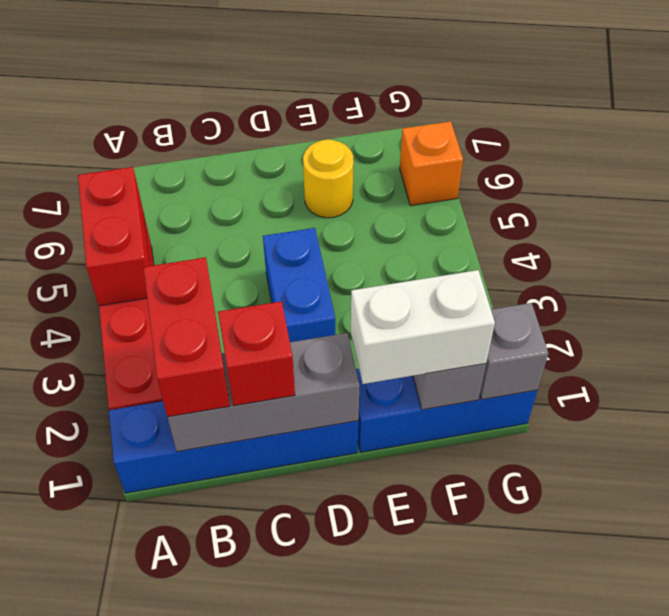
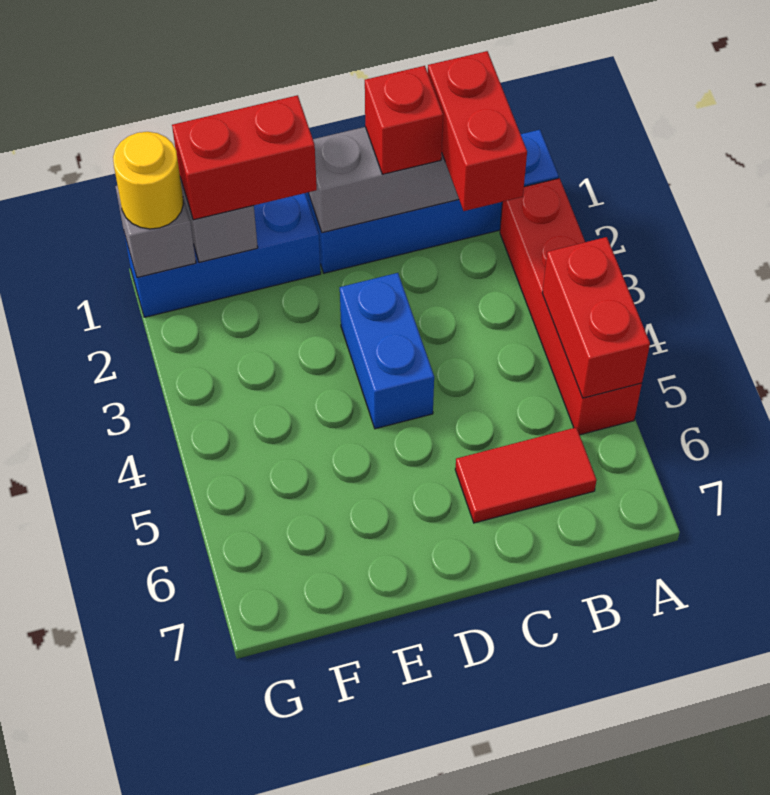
none -> red tile B6:C6 level 1
white brick E1:F1 level 3 -> red brick E1:F1 level 3
yellow round brick E6 level 1 -> yellow round brick G1 level 3
orange brick G6 level 1 -> none

